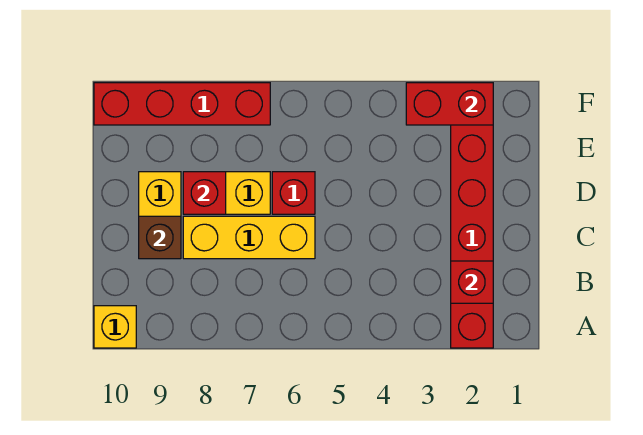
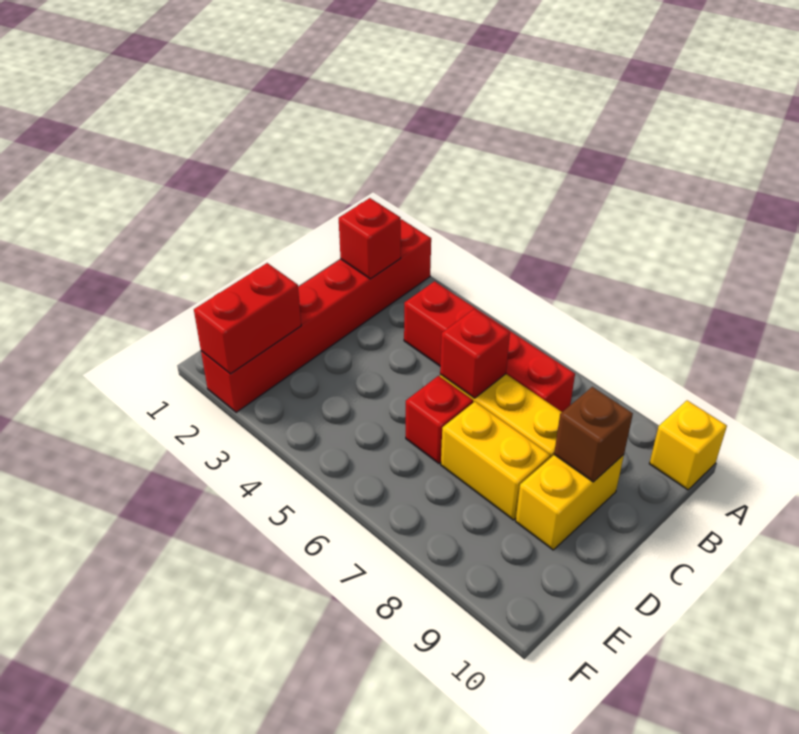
red brick D8 level 2 -> red brick C6 level 2
red brick F2:F3 level 2 -> red brick E2:F2 level 2
red brick F7:F10 level 1 -> red brick B4:B7 level 1

